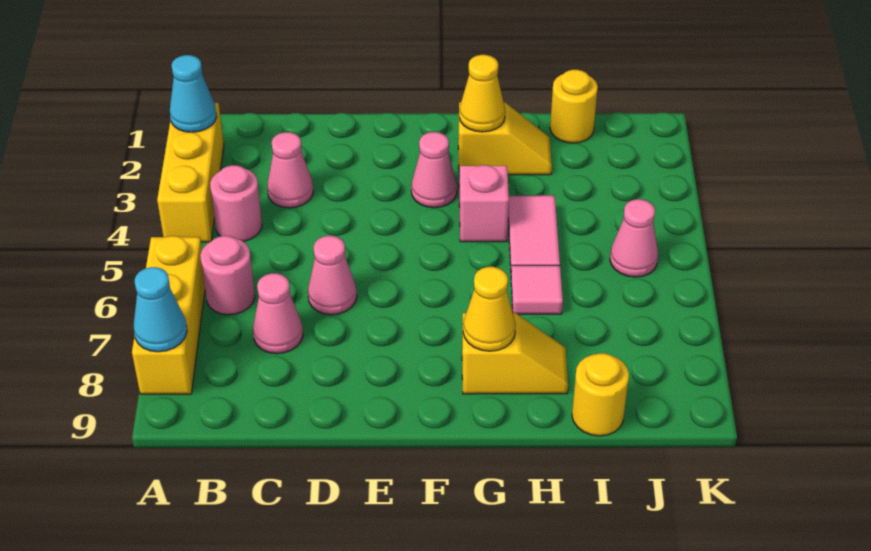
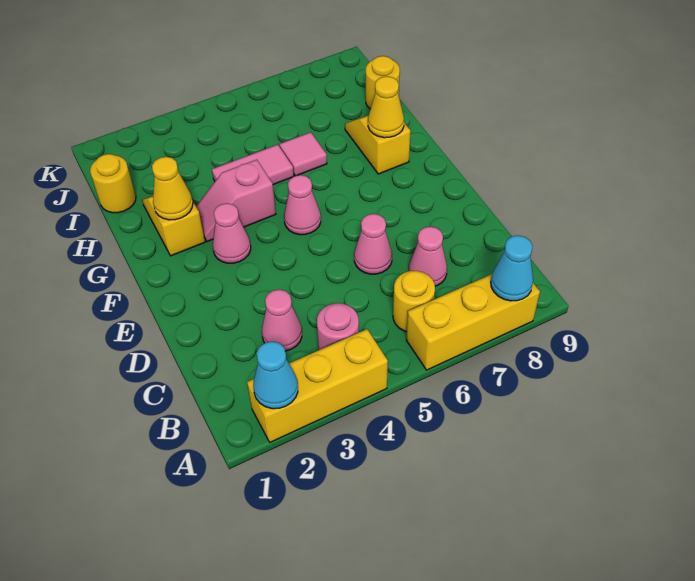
pink round brick B6 level 1 -> yellow round brick B6 level 1
pink cone J5 level 1 -> pink cone F5 level 1

